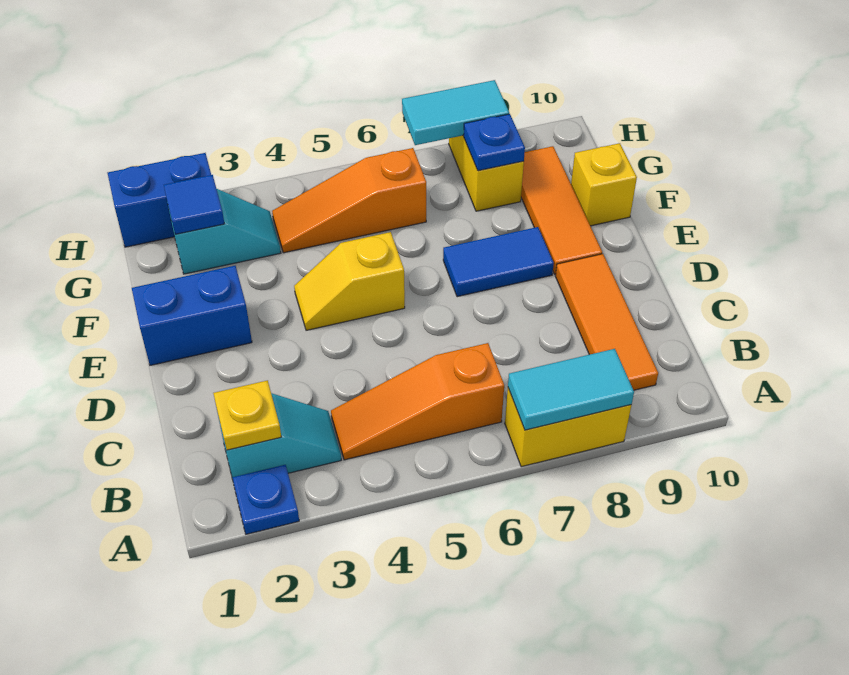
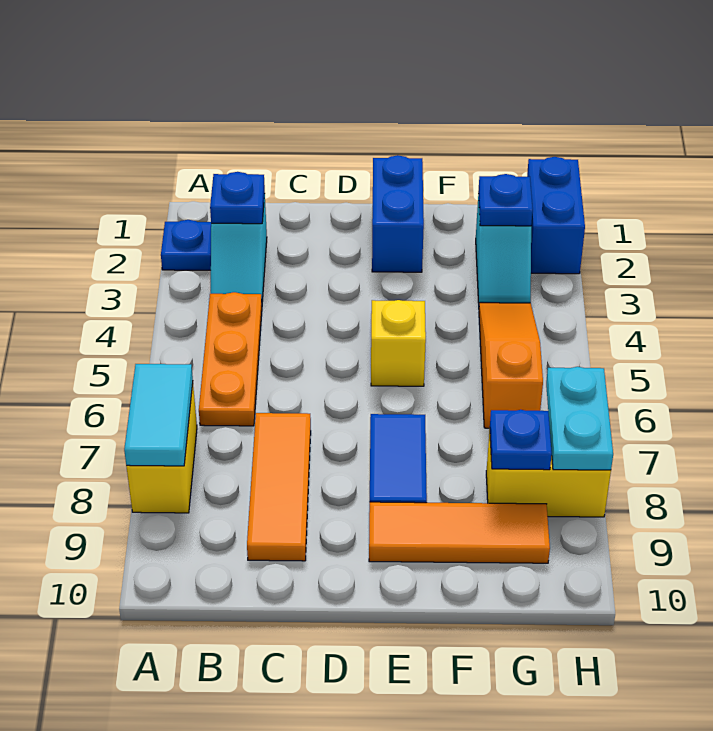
yellow plate B2 level 2 -> blue plate B2 level 2
orange slope B4:B6 level 1 top 6 -> orange plate B4:B6 level 1
orange tile B9:D9 level 1 -> orange tile C7:C9 level 1
yellow brick F10 level 1 -> none
blue tile G2 level 2 -> blue plate G2 level 2
cyan tile H7:H8 level 2 -> cyan plate H7:H8 level 2

